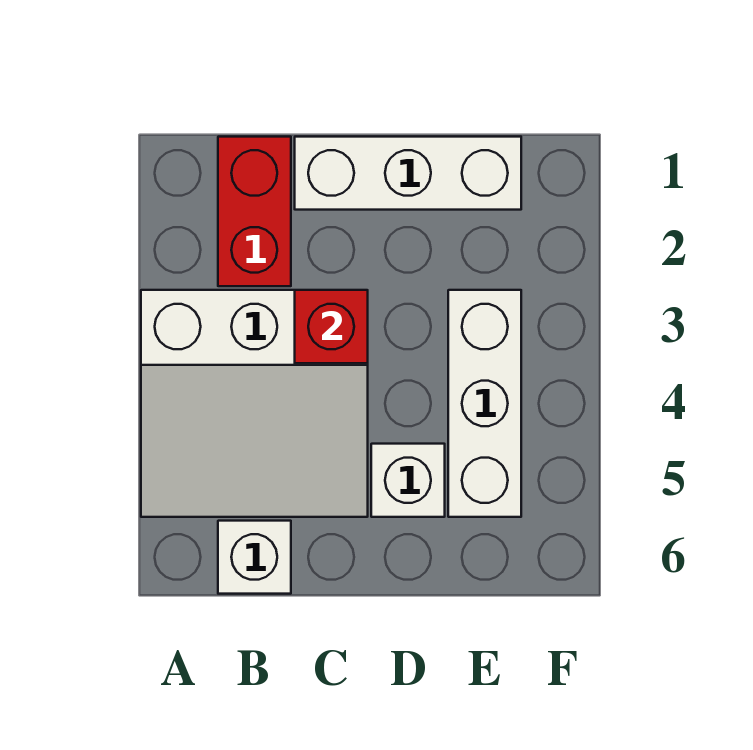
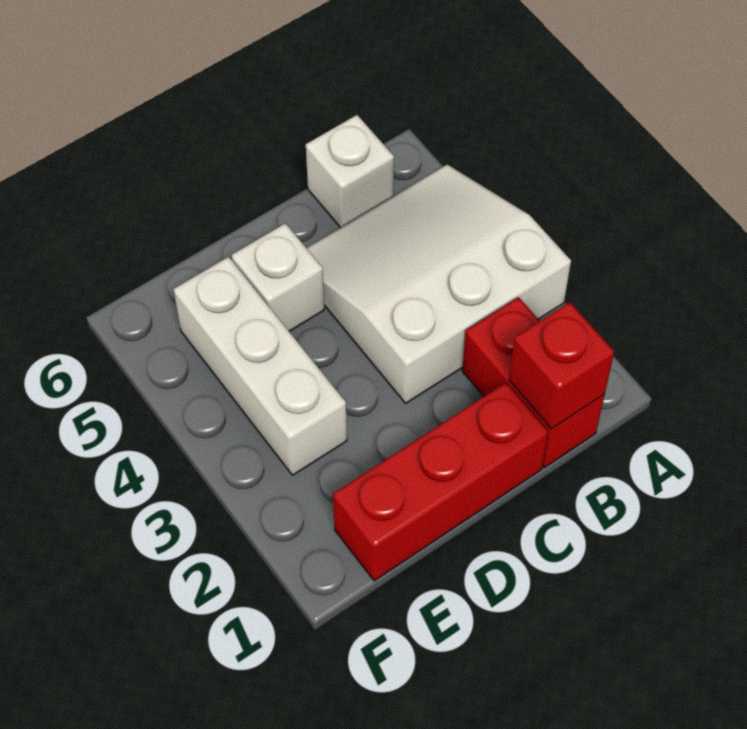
white brick C1:E1 level 1 -> red brick C1:E1 level 1
red brick C3 level 2 -> red brick B1 level 2

